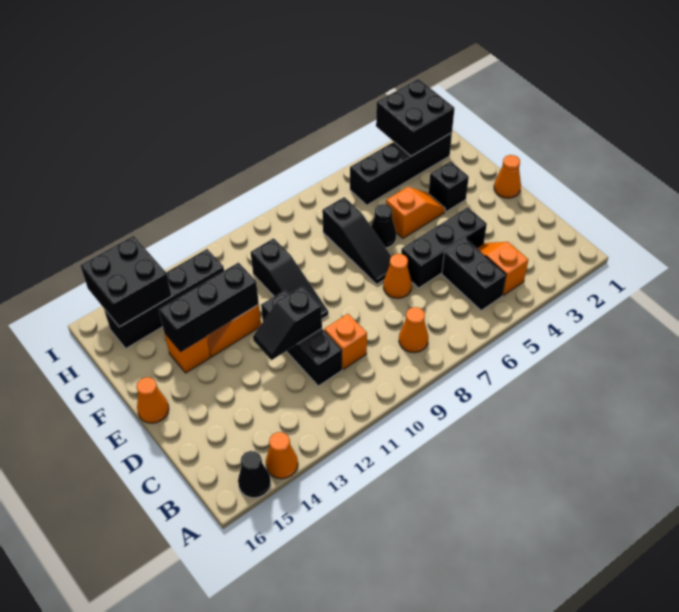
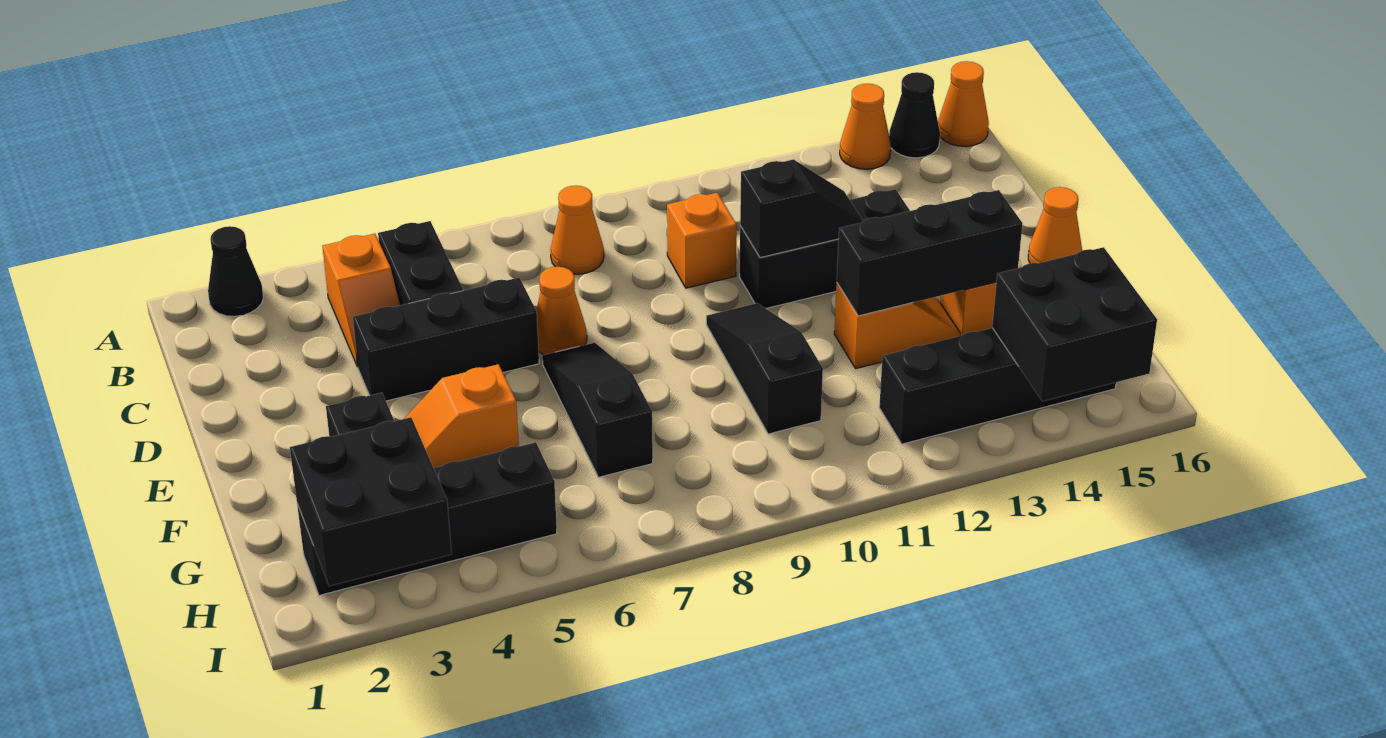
black brick C11:E11 level 1 -> black brick D11:D13 level 1
orange cone E1 level 1 -> orange cone A16 level 1
black cone F6 level 1 -> black cone A2 level 1

